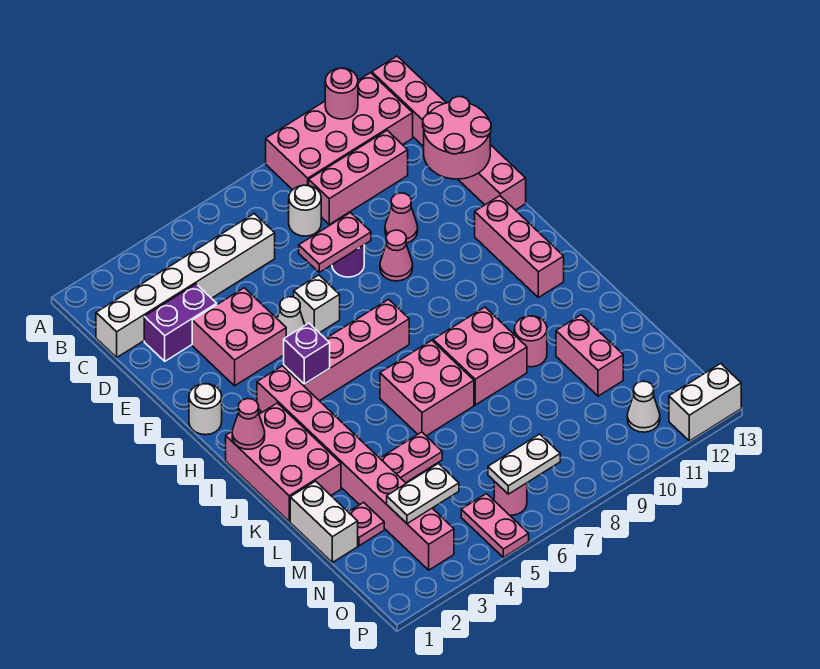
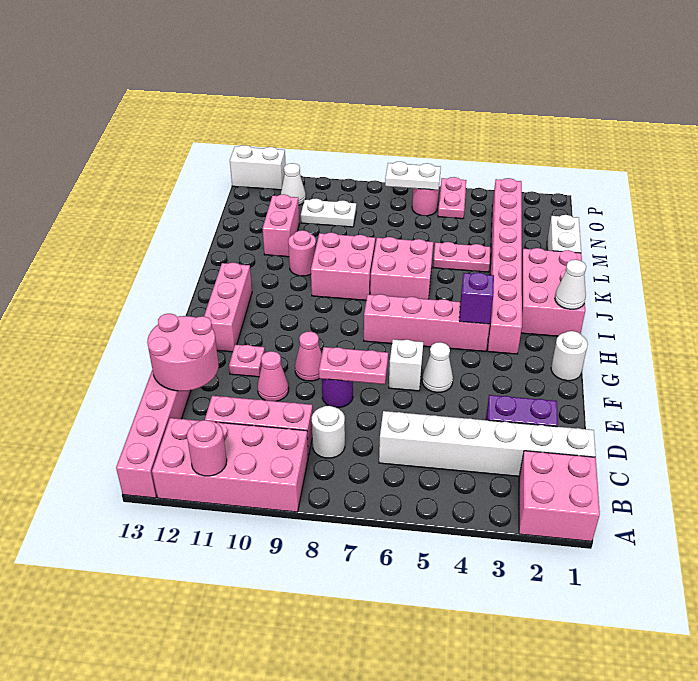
pink brick E3:F4 level 1 -> pink brick A1:B2 level 1
pink cone I1 level 2 -> white cone I1 level 2
pink plate M2 level 1 -> pink plate F11 level 1
white plate N3:N4 level 2 -> white plate N9:N10 level 1

